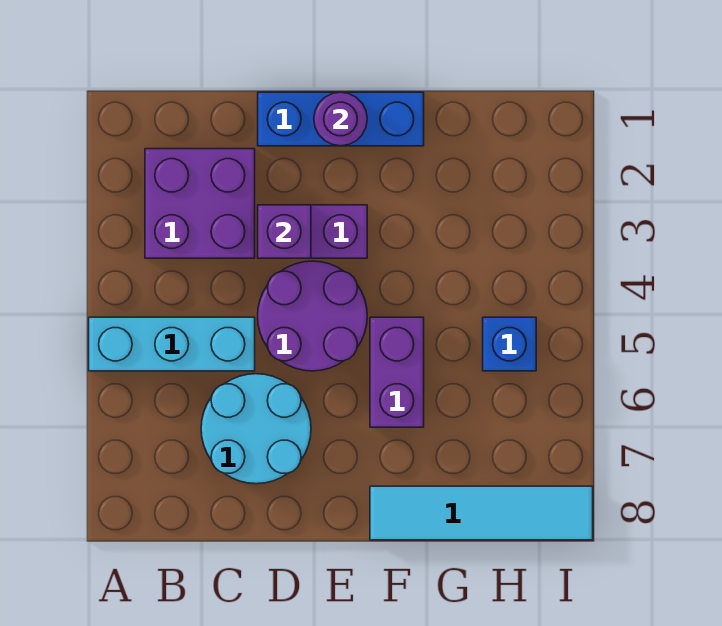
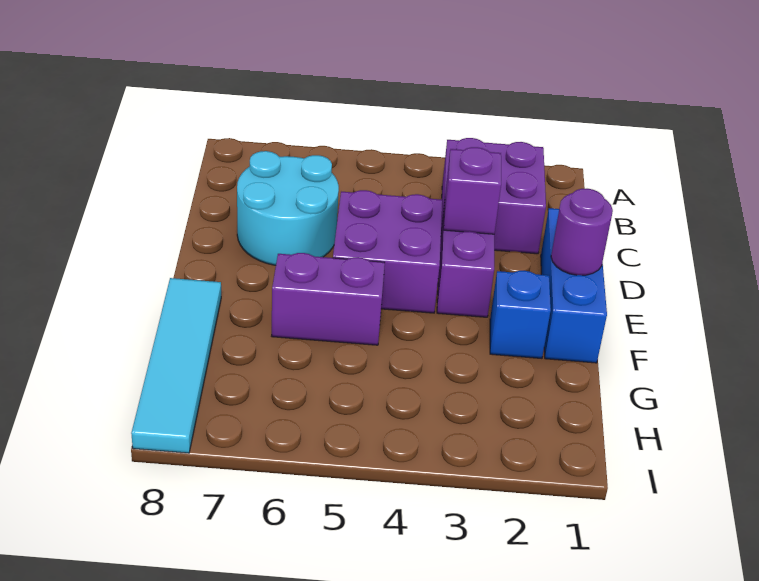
cyan brick A5:C5 level 1 -> none
purple round brick D4:E5 level 1 -> purple brick D4:E5 level 1
blue brick H5 level 1 -> blue brick F2 level 1

